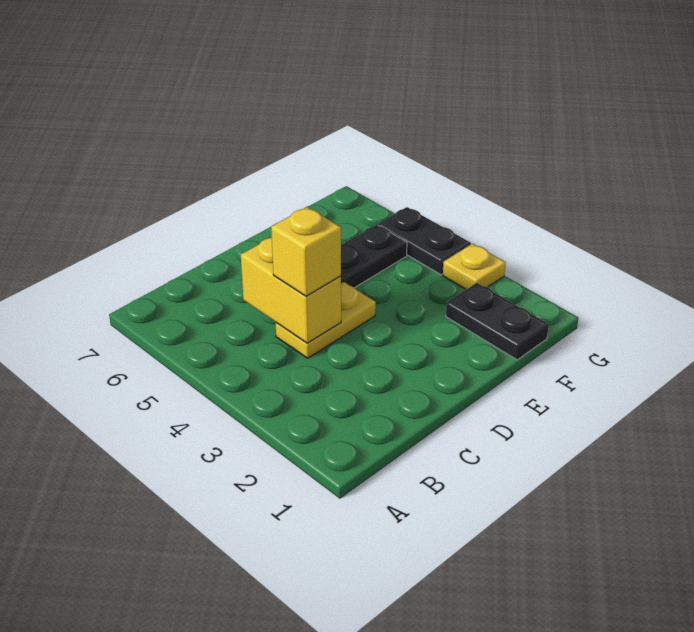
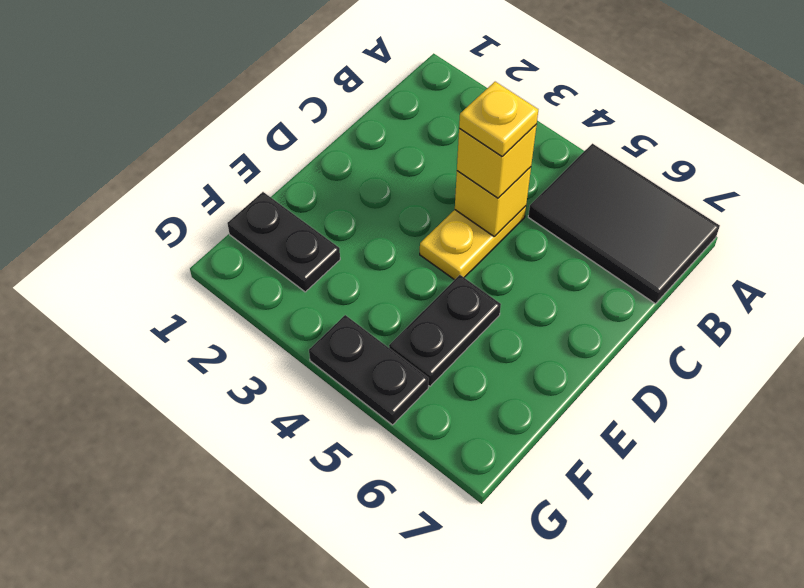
none -> black tile A5:B7 level 1
yellow brick C4:C5 level 2 -> yellow brick C4 level 2
yellow plate G3 level 1 -> yellow plate C4 level 4

